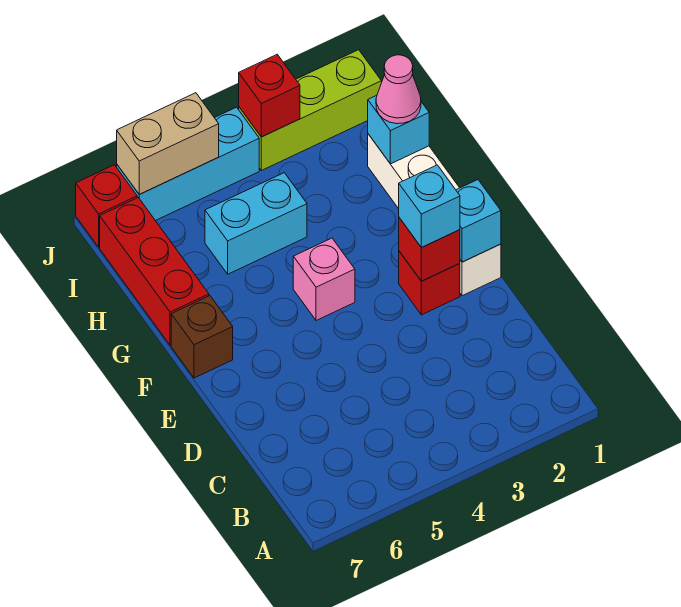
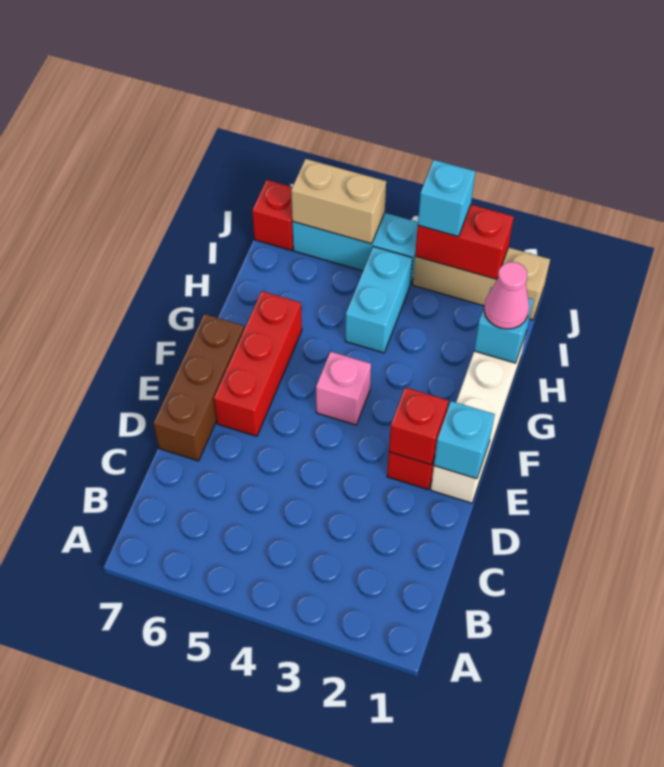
cyan brick E2 level 3 -> cyan brick J3 level 3
brown brick F7 level 1 -> brown brick D7:F7 level 1
red brick G7:I7 level 1 -> red brick E6:G6 level 1
cyan brick H4:H5 level 1 -> cyan brick H4:I4 level 1
lime brick J1:J3 level 1 -> tan brick J1:J3 level 1
red brick J3 level 2 -> red brick J2:J3 level 2

